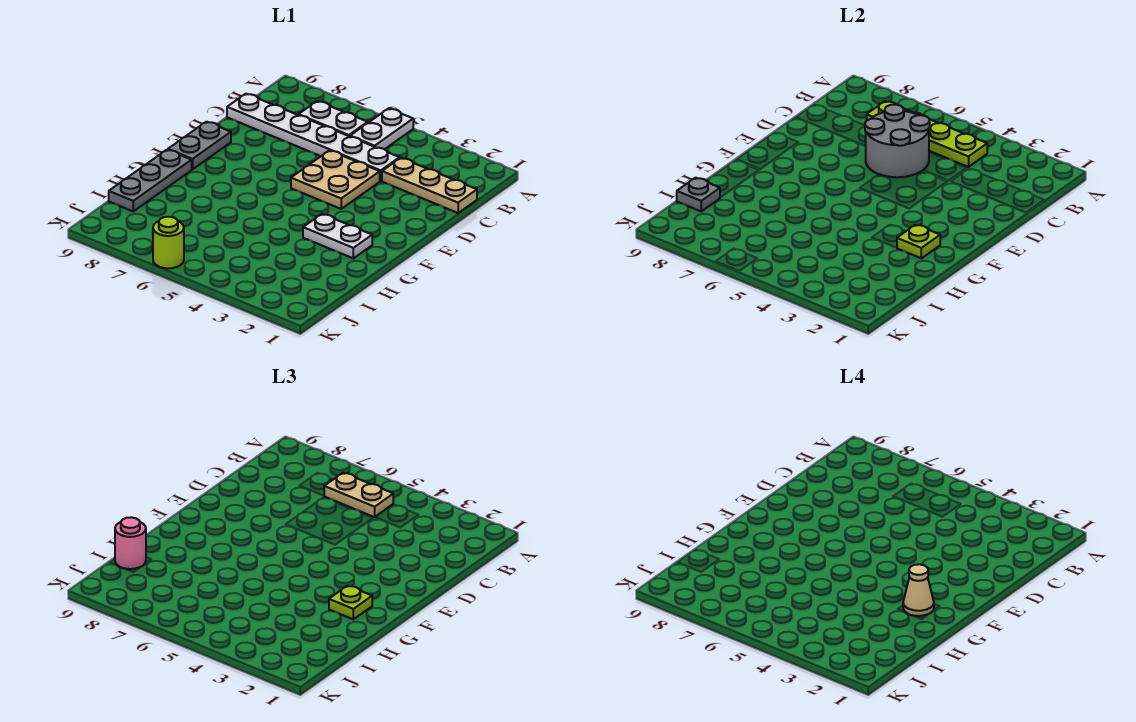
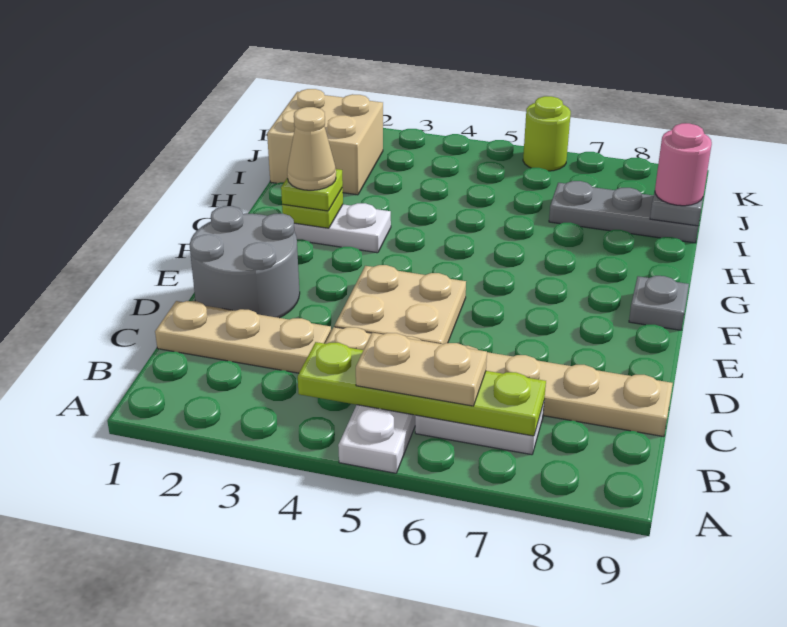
white plate C4:C9 level 1 -> tan plate C4:C9 level 1
grey round brick C5:D6 level 2 -> grey round brick D1:E2 level 1
grey plate E9:F9 level 1 -> grey plate F9 level 1
grey plate G9:I9 level 1 -> grey plate I7:I9 level 1
none -> tan brick I1:J2 level 1

